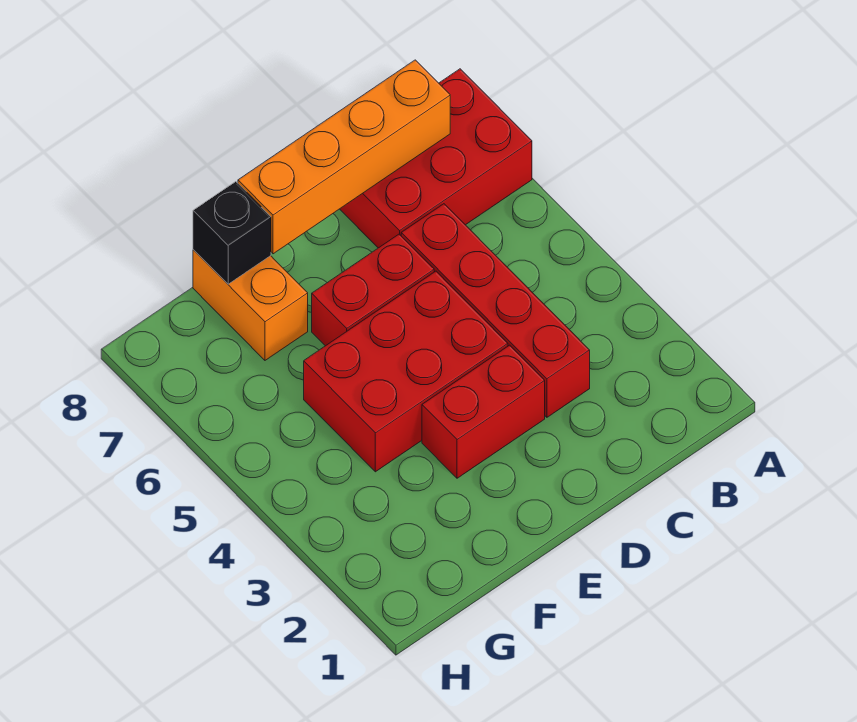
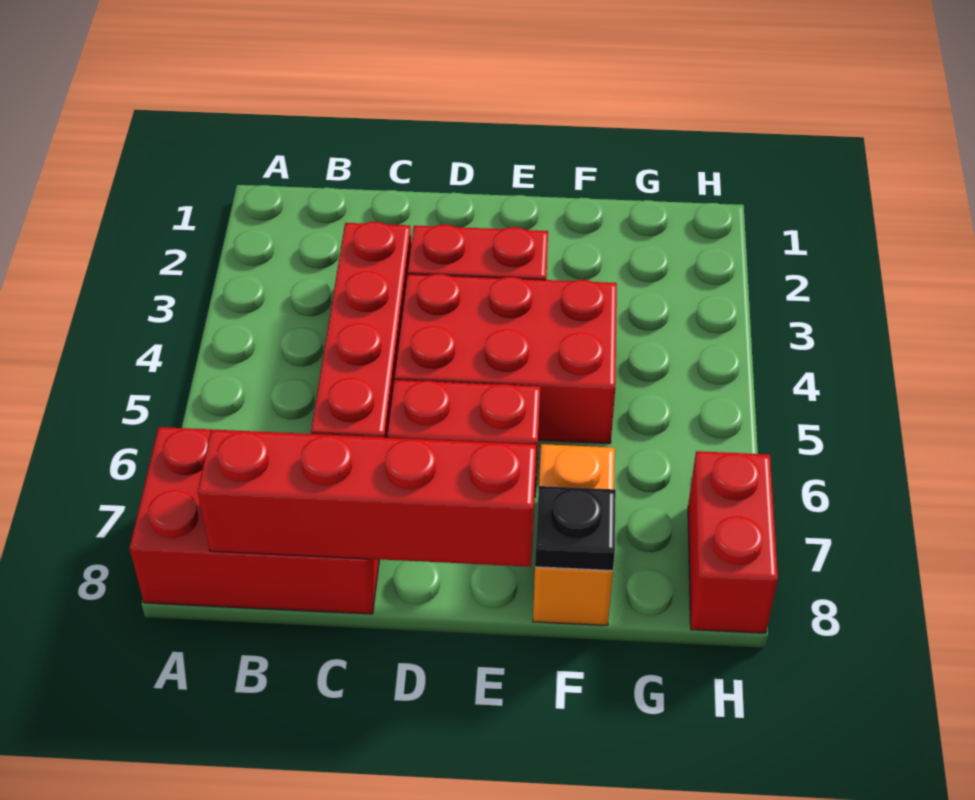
orange brick B8:E8 level 2 -> red brick B8:E8 level 2
black brick F8 level 2 -> black plate F8 level 2
none -> red brick H7:H8 level 1

